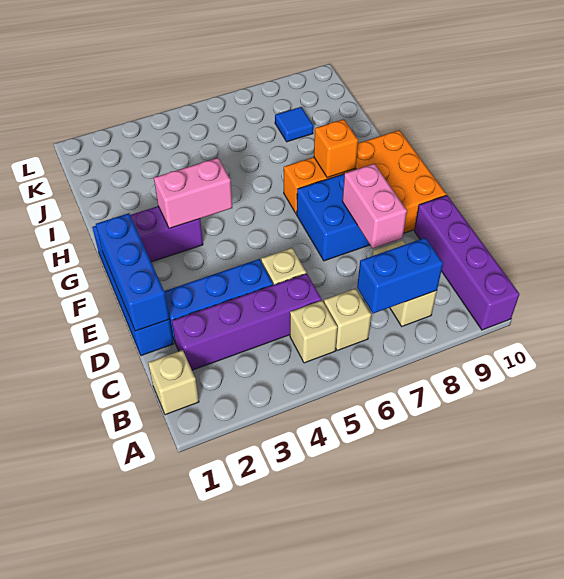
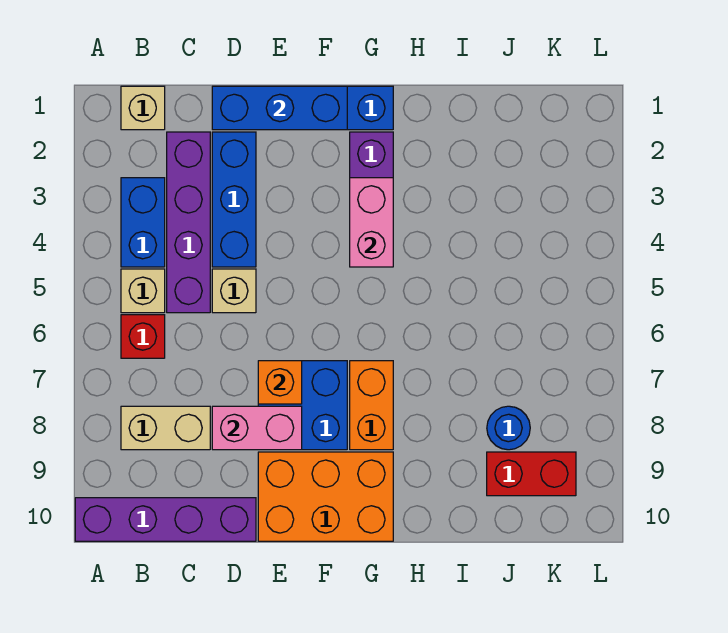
tan brick B6 level 1 -> red brick B6 level 1
blue brick B7:B8 level 2 -> blue brick B3:B4 level 1
orange brick G8 level 2 -> orange brick E7 level 2
blue tile J8 level 1 -> blue round brick J8 level 1
none -> red brick J9:K9 level 1

